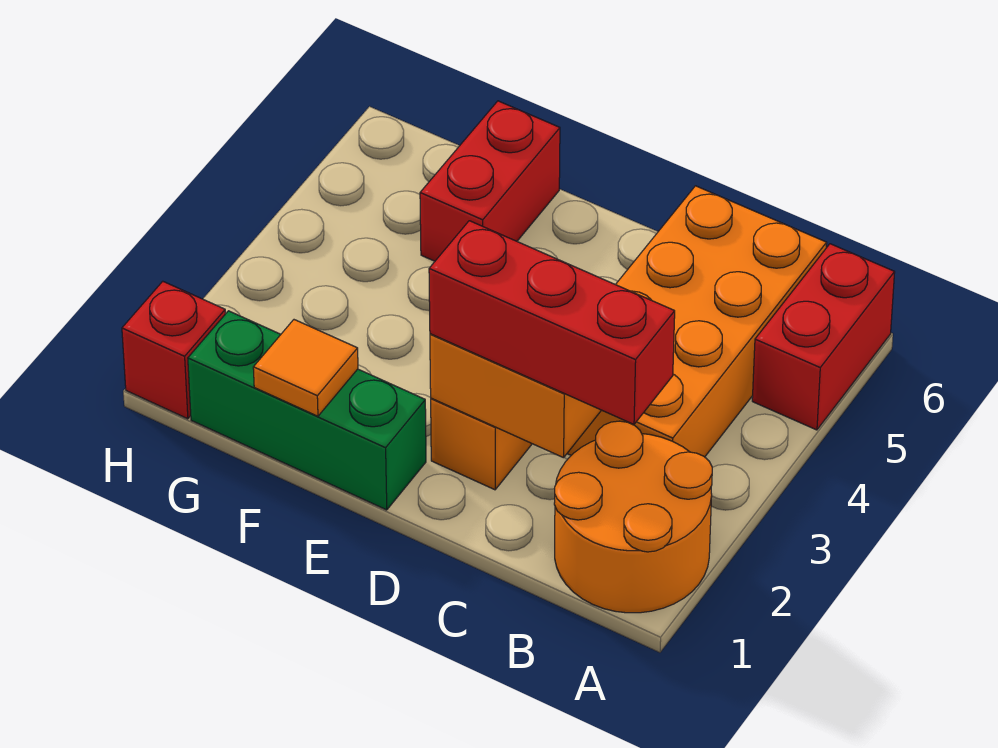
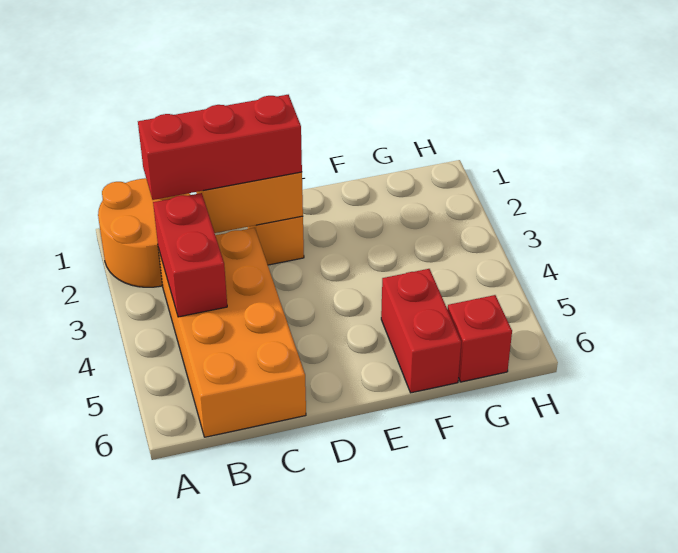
red brick A5:A6 level 1 -> red brick B3:B4 level 2
green brick E1:G1 level 1 -> none
orange tile F1 level 2 -> none
red brick H1 level 1 -> red brick G6 level 1

